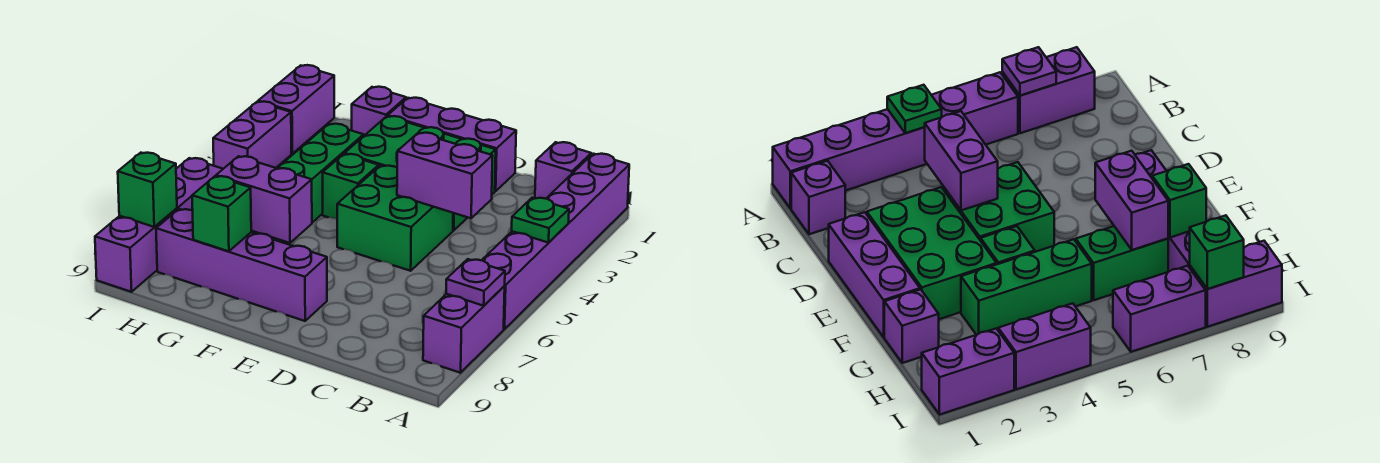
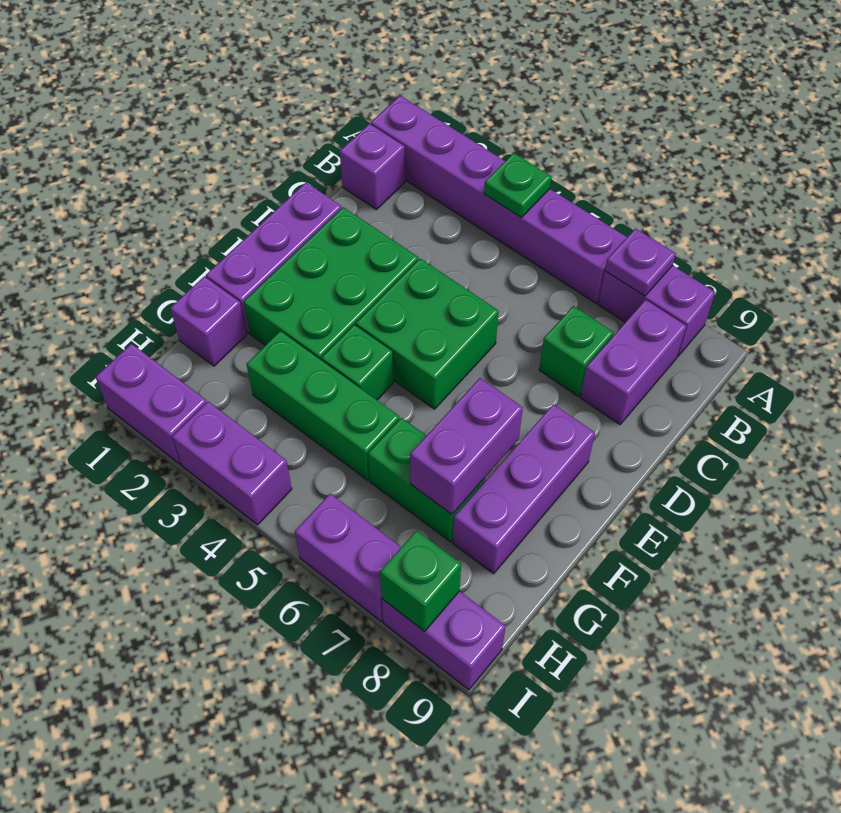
purple brick C4:D4 level 2 -> purple brick B8:C8 level 1
purple brick E8:H8 level 1 -> purple brick E8:G8 level 1
green brick G8 level 2 -> green brick C7 level 1

